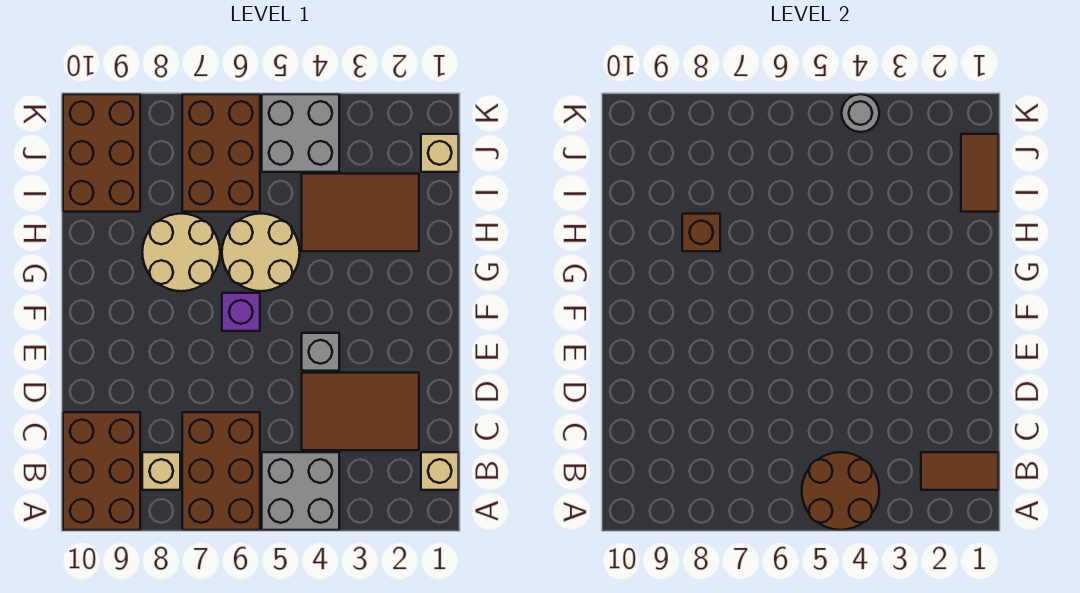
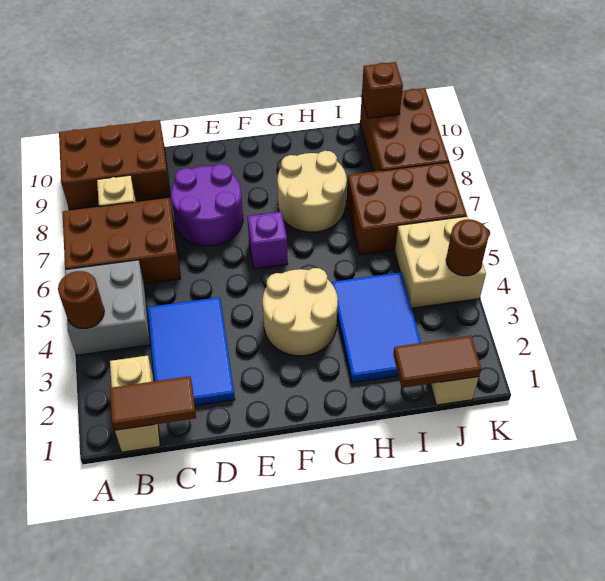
brown round brick A4:B5 level 2 -> brown round brick A4 level 2
tan brick B1 level 1 -> tan brick B1:B2 level 1
brown tile B1:B2 level 2 -> brown tile B1:C1 level 2
brown tile C2:D4 level 1 -> blue tile C2:D4 level 1
none -> purple round brick D7:E8 level 1
grey brick E4 level 1 -> none
tan round brick G5:H6 level 1 -> tan round brick F3:G4 level 1
brown tile H2:I4 level 1 -> blue tile H2:I4 level 1
brown brick H8 level 2 -> brown brick J10 level 2
brown brick I9:K10 level 1 -> brown brick J8:K10 level 1
grey brick J4:K5 level 1 -> tan brick J4:K5 level 1
grey round brick K4 level 2 -> brown round brick K4 level 2

